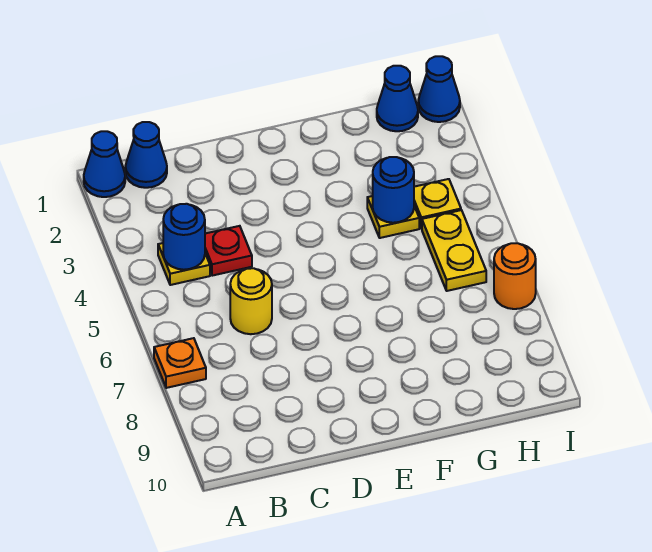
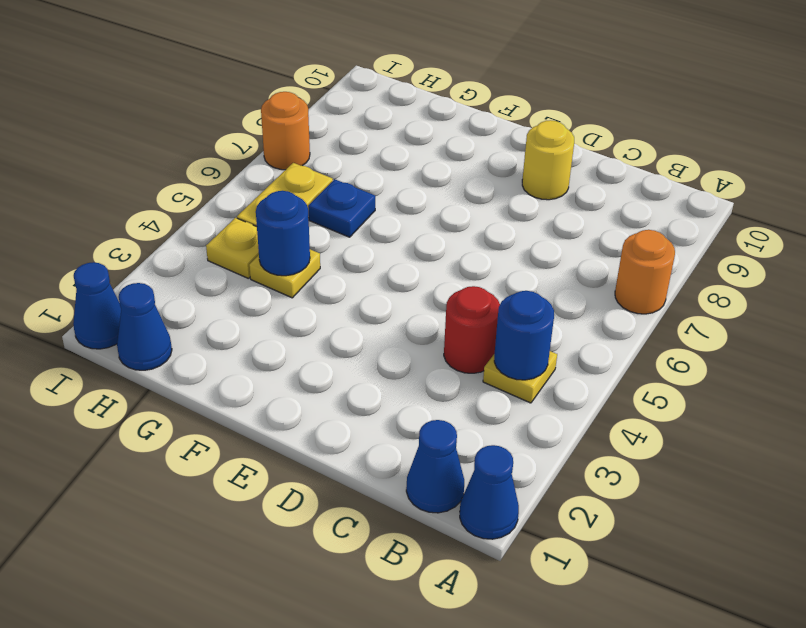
orange plate A7 level 1 -> orange round brick A7 level 1
red plate C4 level 1 -> red round brick C4 level 1
yellow round brick C6 level 1 -> yellow round brick D9 level 1
none -> blue plate G6 level 1

